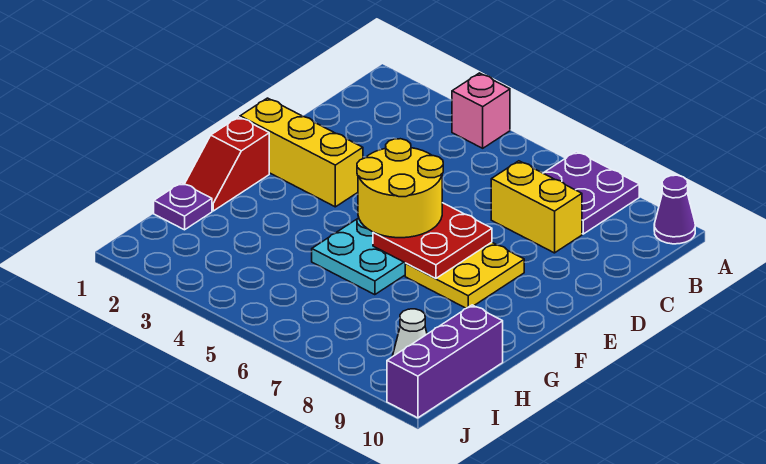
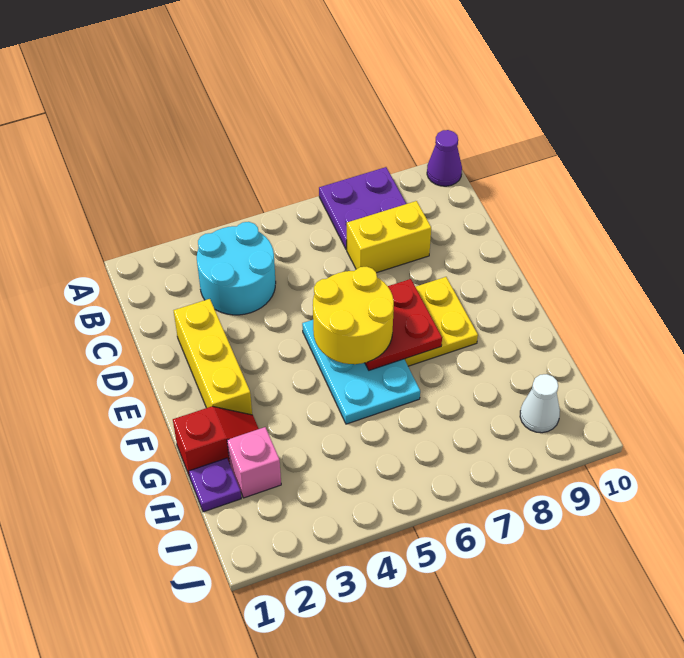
pink brick A4 level 1 -> pink brick H2 level 1
none -> cyan round brick B3:C4 level 1
yellow brick E1:E3 level 1 -> yellow brick D2:F2 level 1
red slope F1:G1 level 1 top F -> red slope G1:G2 level 1 top 1
purple brick H10:J10 level 1 -> none

